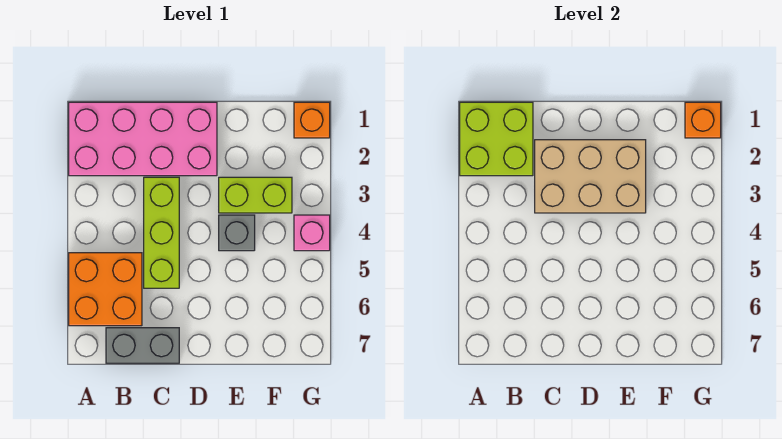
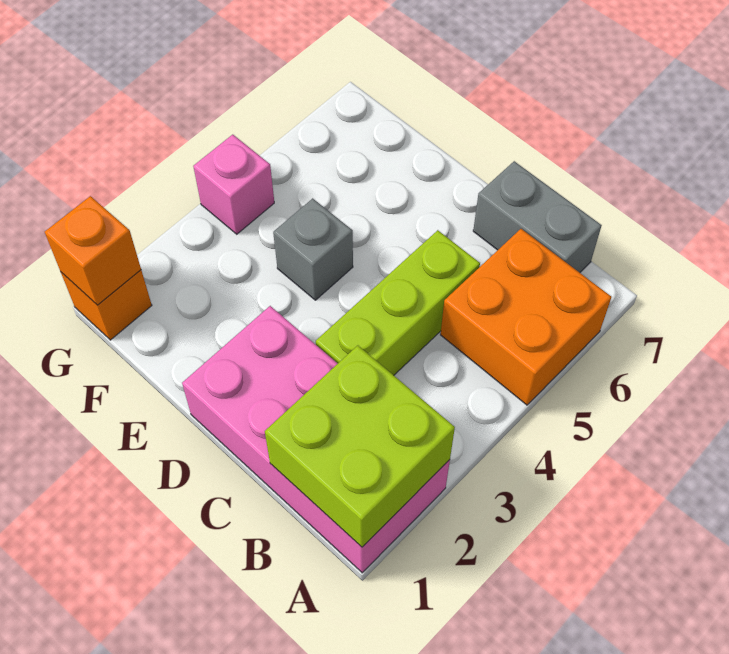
tan brick C2:E3 level 2 -> none
lime brick E3:F3 level 1 -> none

